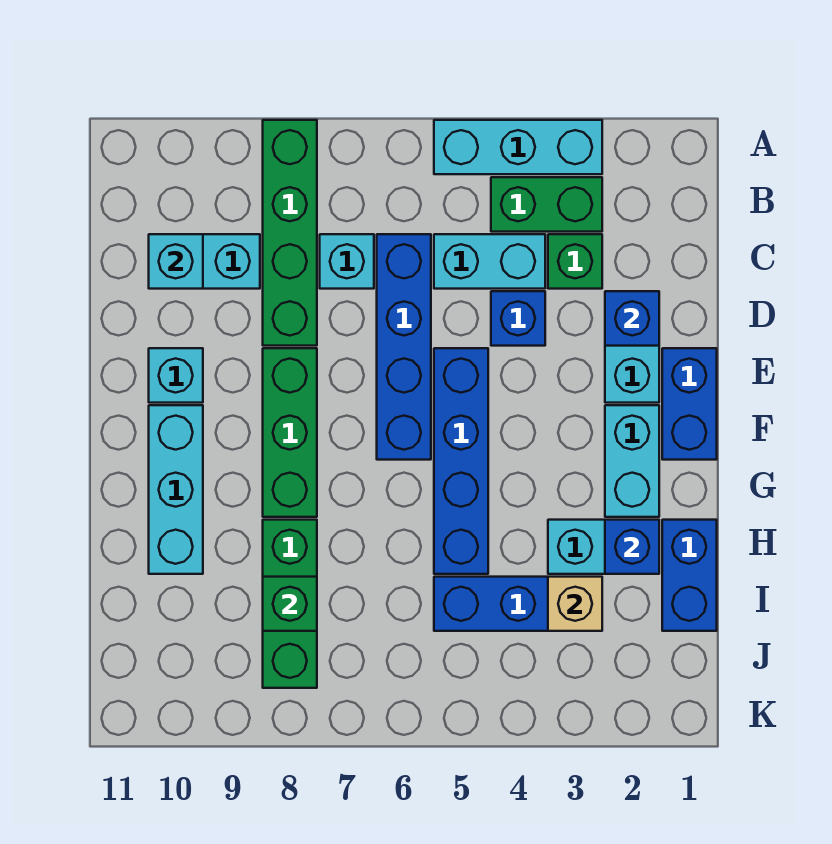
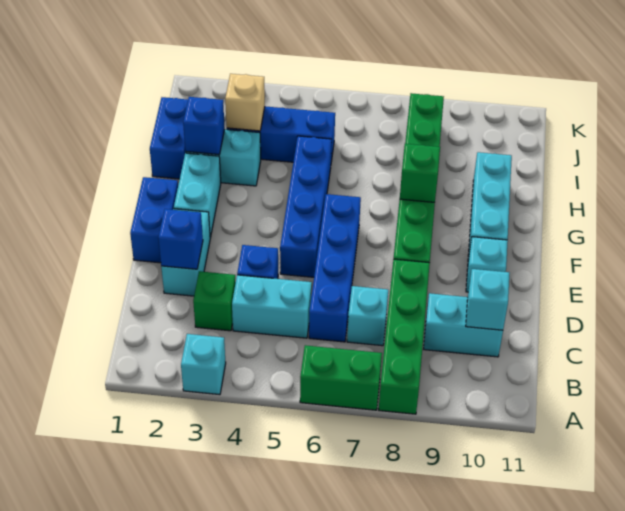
cyan brick A3:A5 level 1 -> cyan brick A3 level 1
green brick B3:B4 level 1 -> green brick A6:A7 level 1
green brick I8 level 2 -> green brick G8 level 2

